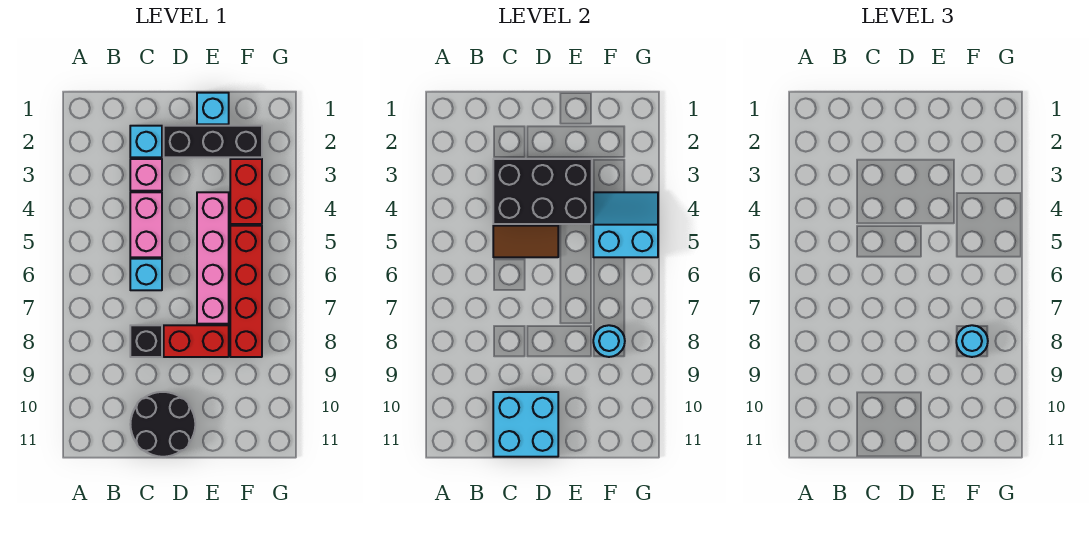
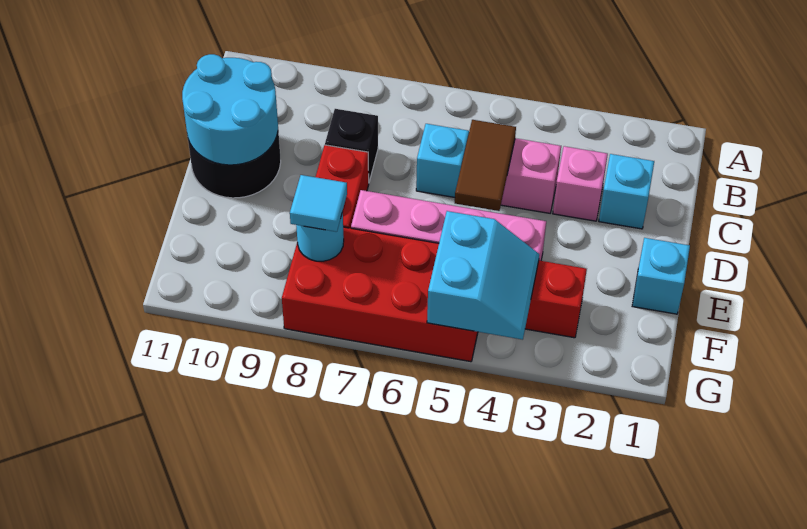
black brick C3:E4 level 2 -> none
cyan brick C10:D11 level 2 -> cyan round brick C10:D11 level 2
black brick D2:F2 level 1 -> none
red brick F5:F8 level 1 -> red brick F5:G8 level 1
cyan round brick F8 level 3 -> cyan tile F8 level 3

